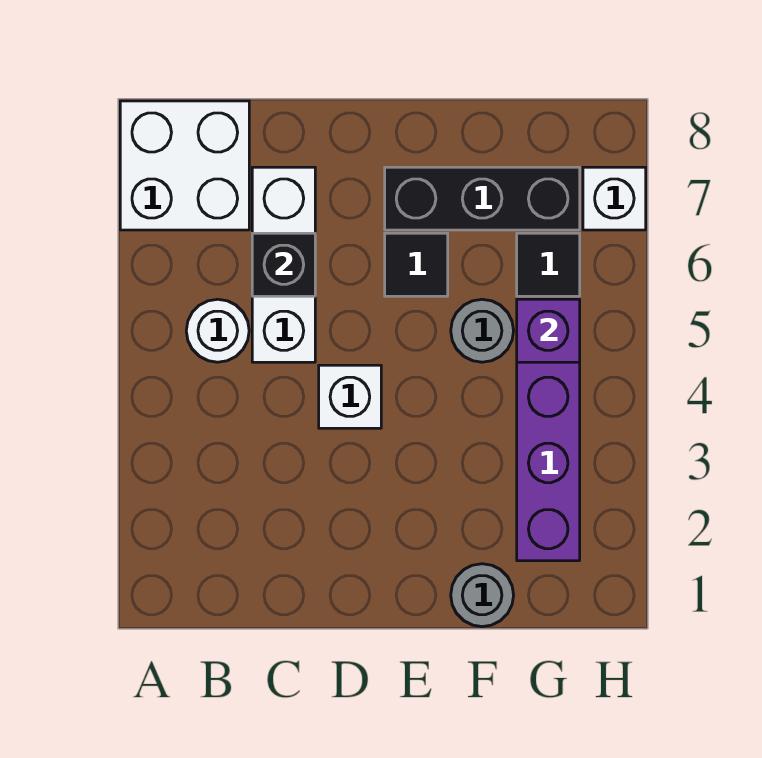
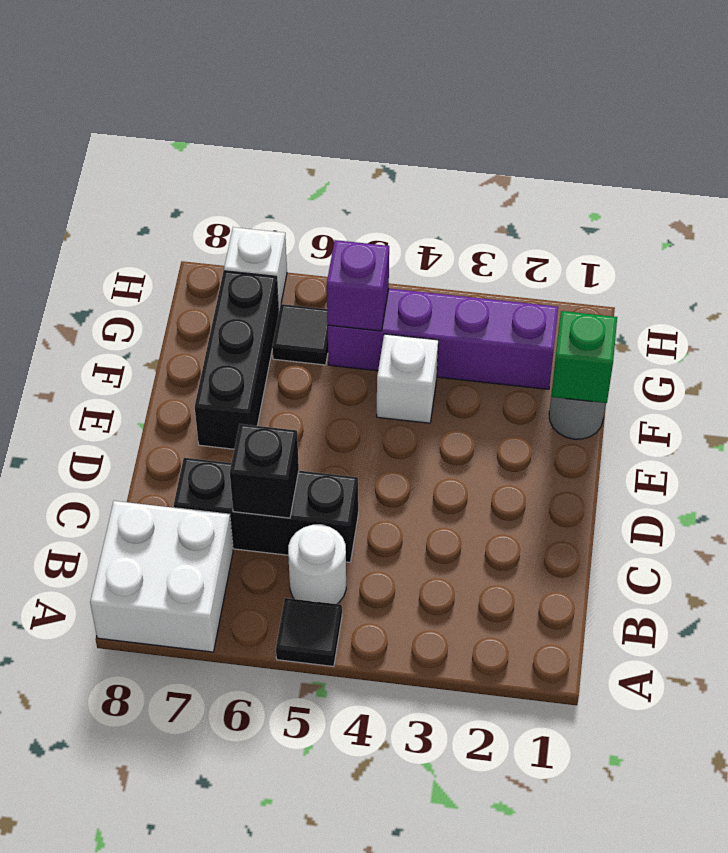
white brick C5:C7 level 1 -> black brick C5:C7 level 1
white brick D4 level 1 -> white brick F4 level 1
black tile E6 level 1 -> black tile A5 level 1
none -> green brick F1 level 2
grey round brick F5 level 1 -> none

